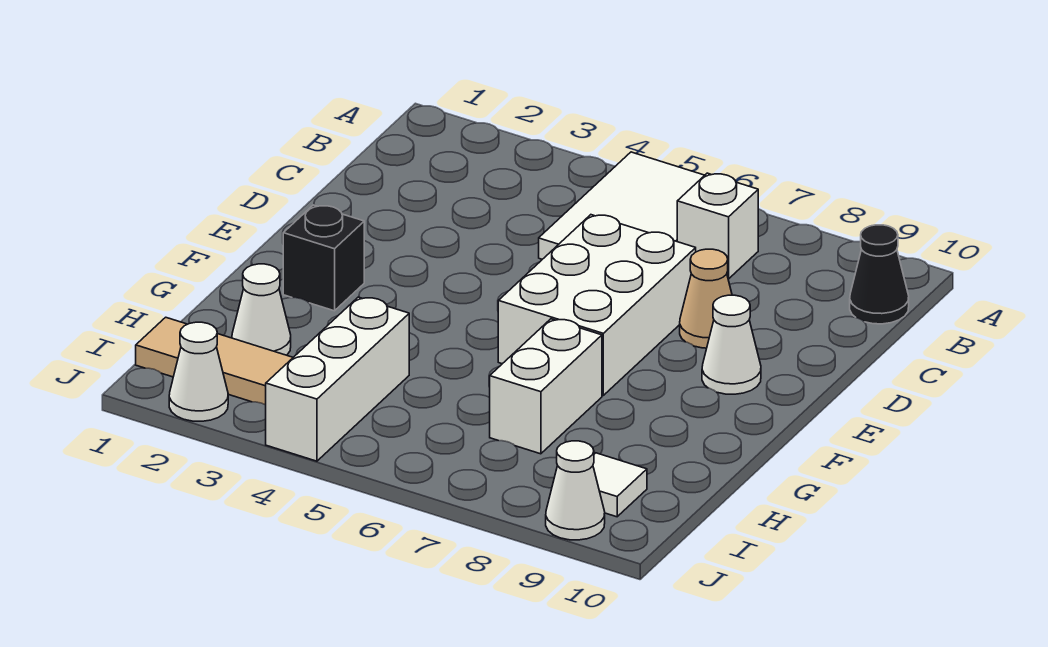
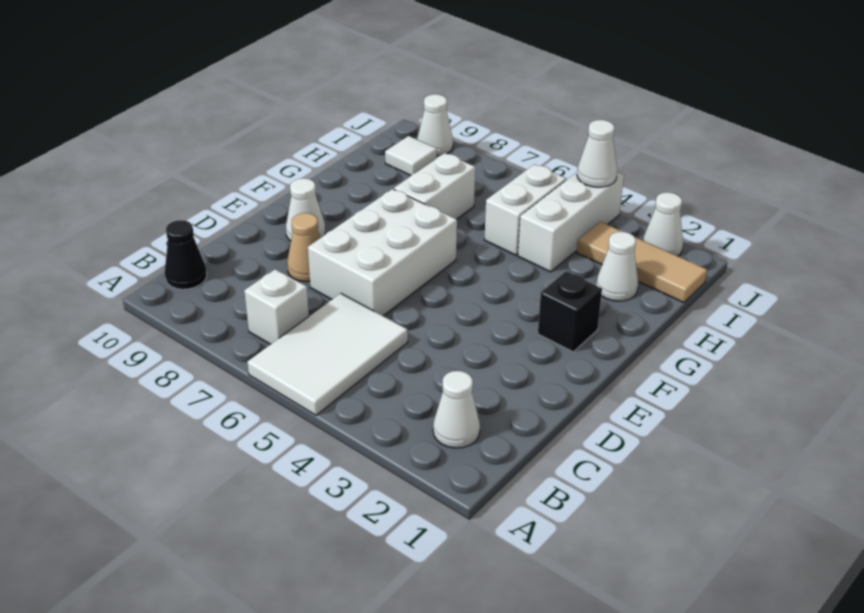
none -> white cone B2 level 1
none -> white brick H5:I5 level 1
none -> white cone J4 level 2

